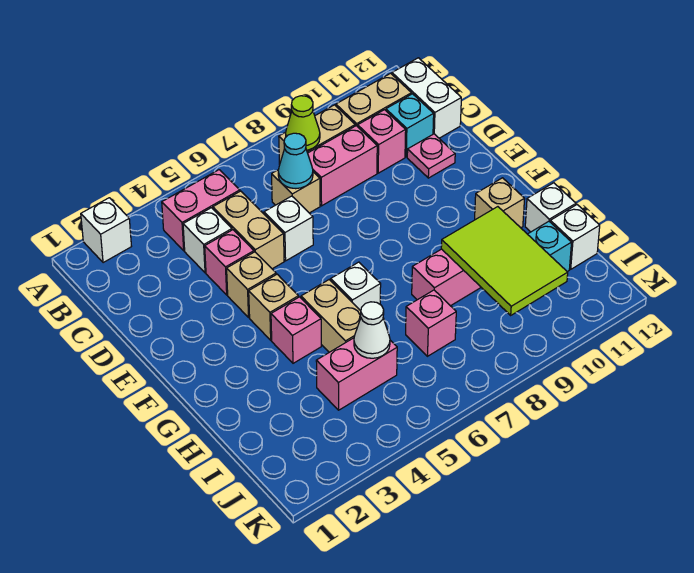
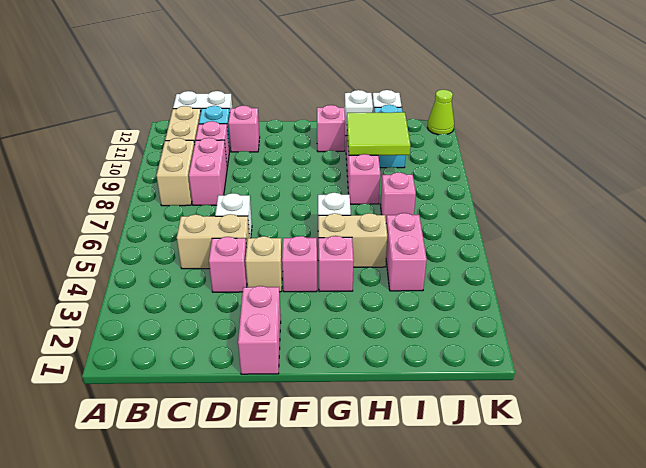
white brick A2 level 1 -> none
pink brick B4:B5 level 1 -> pink brick E1:E2 level 1
lime cone B8 level 2 -> lime cone K12 level 1
white brick C4 level 1 -> none
tan brick C7 level 1 -> none
cyan cone C7 level 2 -> none
pink plate D11 level 1 -> pink brick D11 level 1
tan brick F4 level 1 -> pink brick F4 level 1
tan brick G11 level 1 -> pink brick G11 level 1
lime tile H9:J10 level 2 -> lime tile H9:I10 level 2
white cone I5 level 2 -> none

